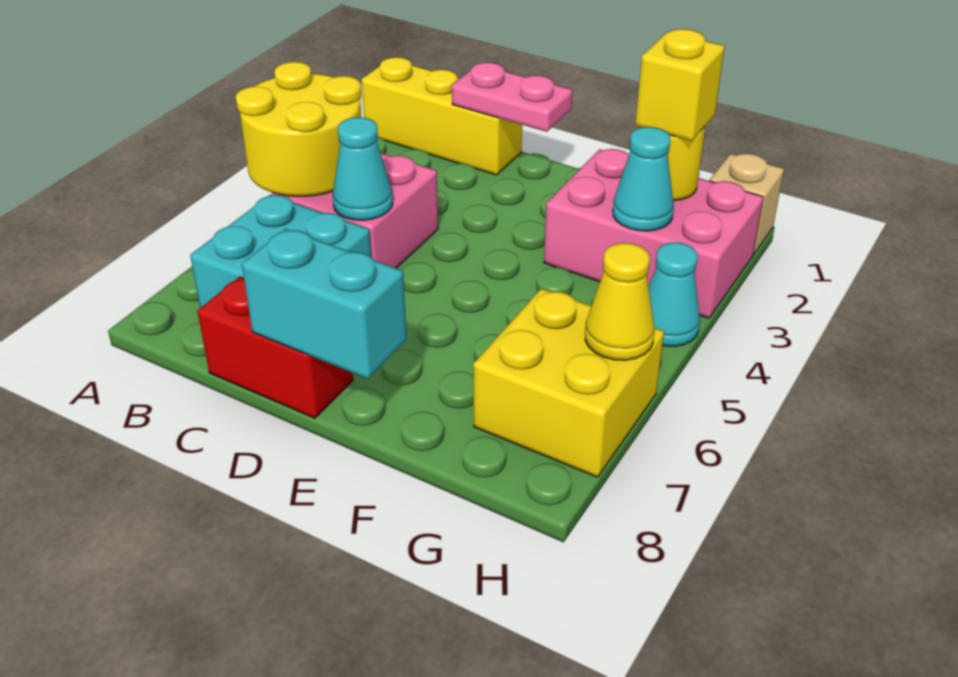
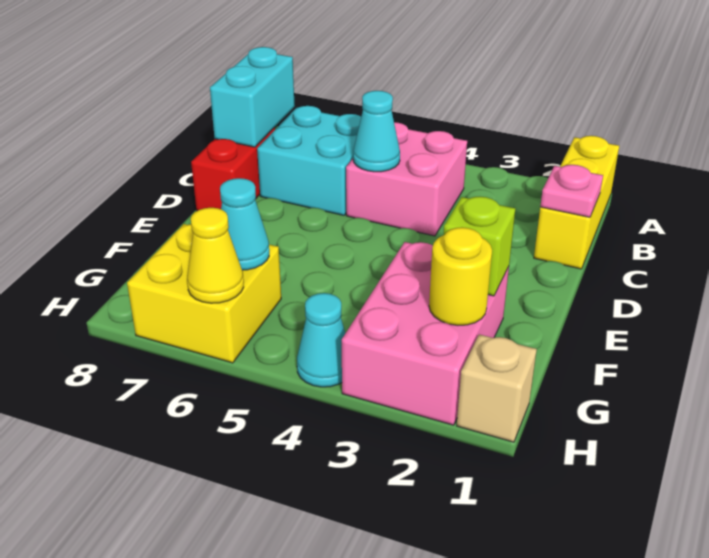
yellow round brick A4:B5 level 2 -> none
pink plate C1:D1 level 2 -> pink plate C1 level 2
cyan brick D8:E8 level 2 -> cyan brick B8:C8 level 2
none -> lime brick F2 level 2
yellow brick G2 level 3 -> none
cyan cone G3 level 2 -> cyan cone G6 level 2

